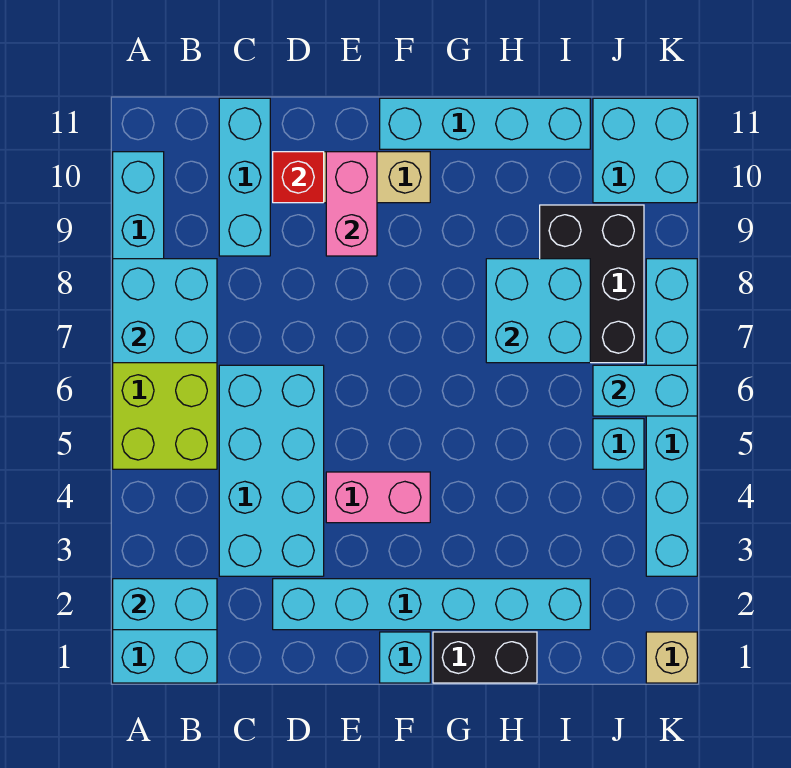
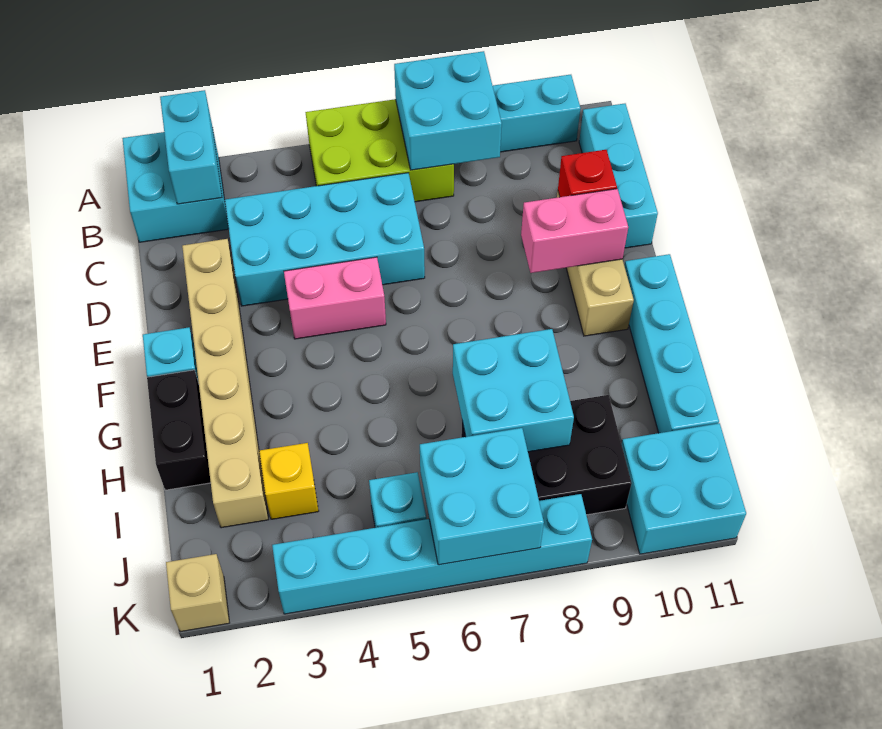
cyan brick C9:C11 level 1 -> cyan brick B11:D11 level 1
cyan brick D2:I2 level 1 -> tan brick D2:I2 level 1
pink brick E4:F4 level 1 -> pink brick E4:E5 level 1
none -> yellow brick I3 level 1
cyan brick J6:K6 level 2 -> cyan brick J6:K7 level 2

